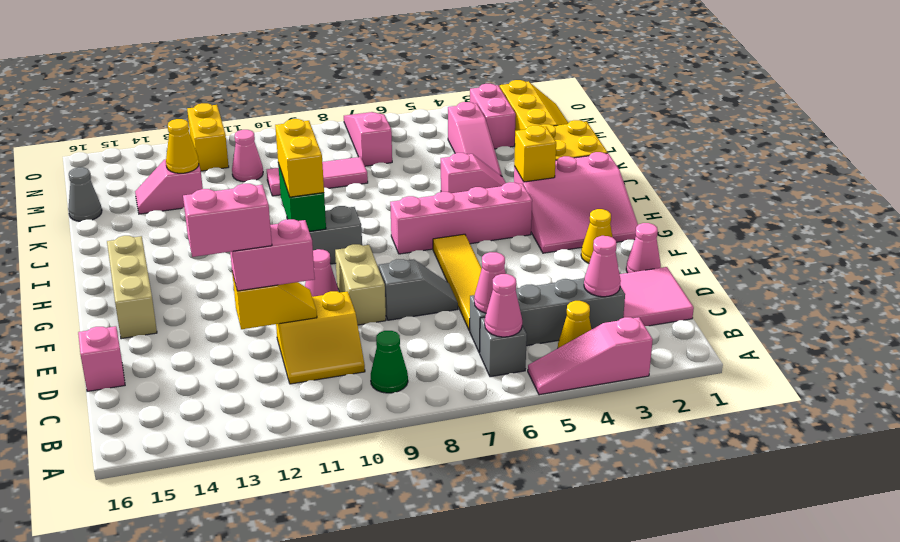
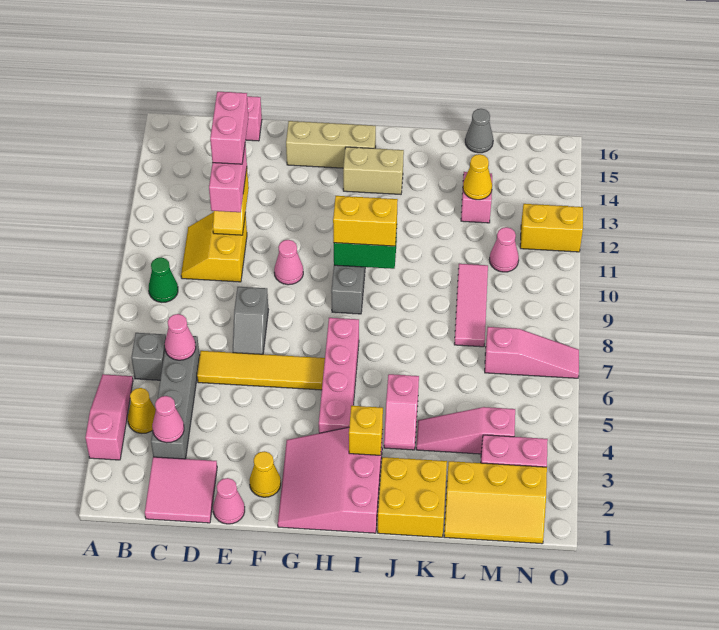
pink cone B6 level 2 -> none
tan brick E9:F9 level 1 -> tan brick H14:I14 level 1

